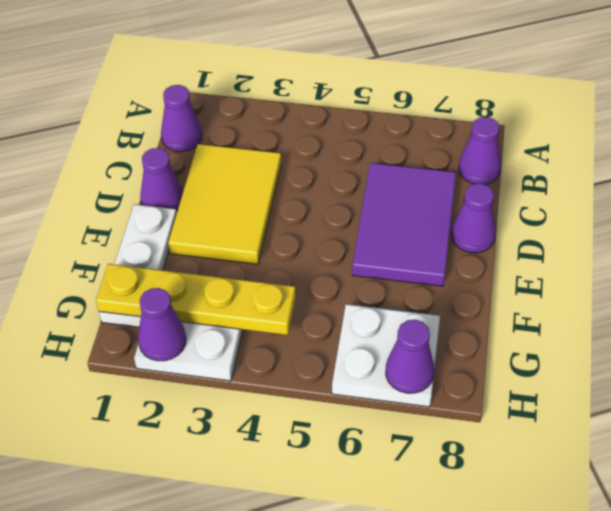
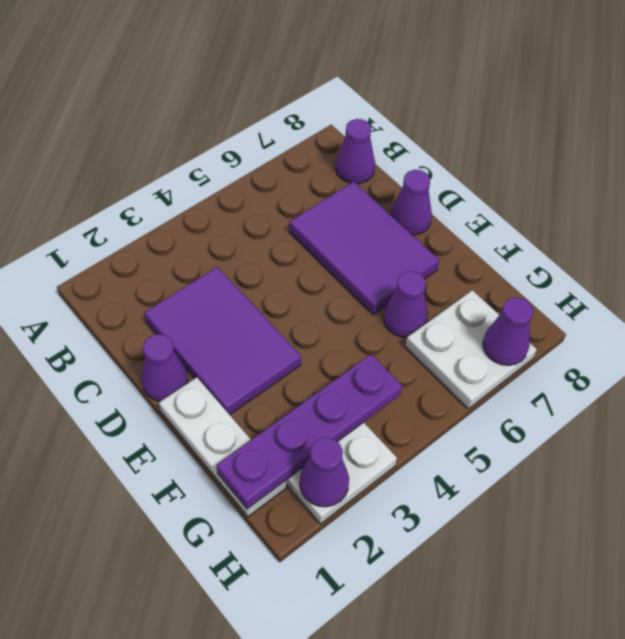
purple cone B1 level 1 -> purple cone F6 level 1
yellow tile C2:E3 level 1 -> purple tile C2:E3 level 1
yellow plate G1:G4 level 2 -> purple plate G1:G4 level 2

